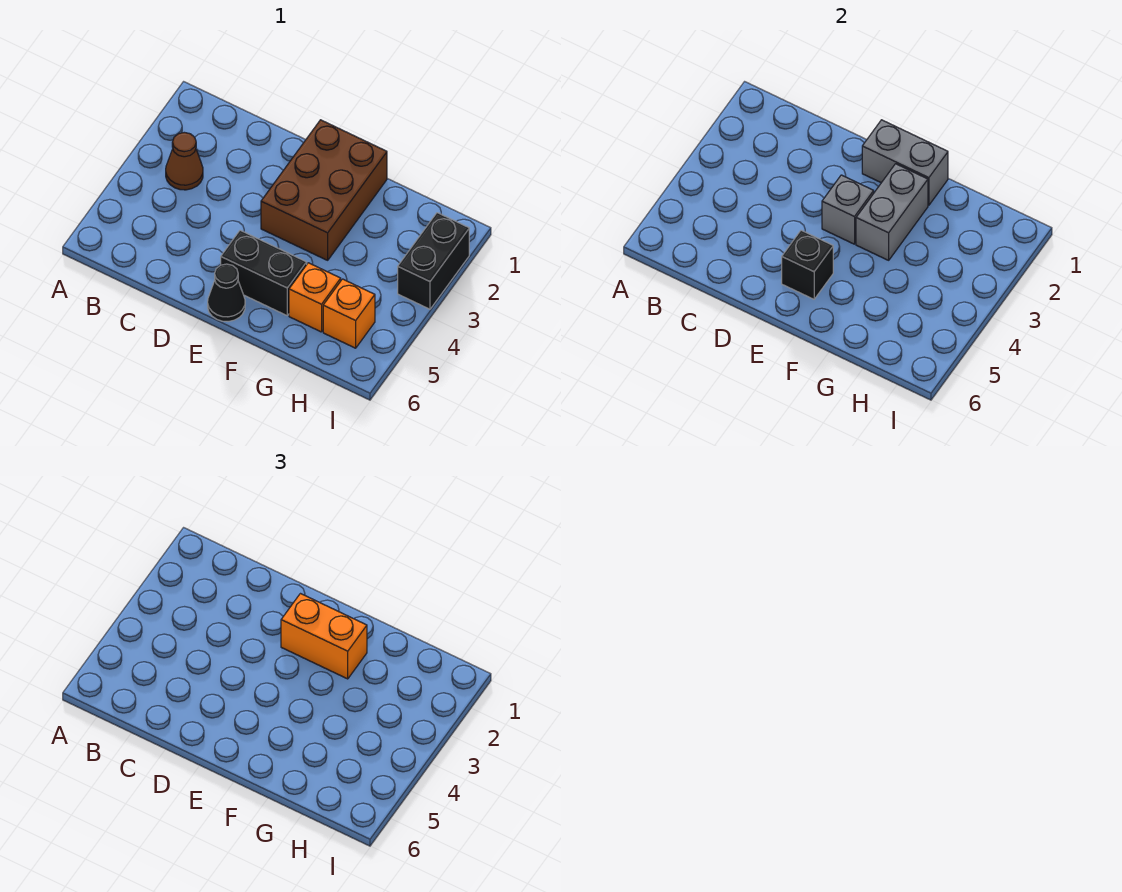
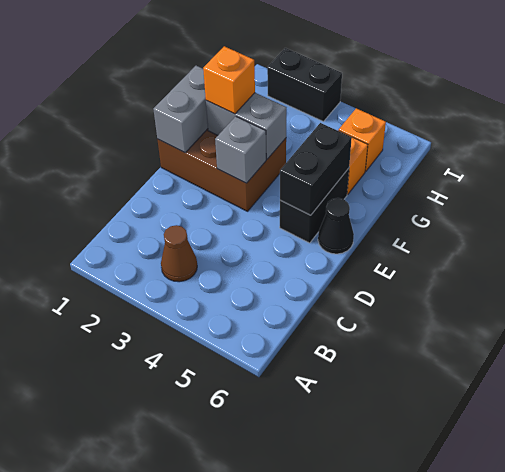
orange brick E2:F2 level 3 -> orange brick F2 level 3
black brick E5 level 2 -> black brick E5:F5 level 2

